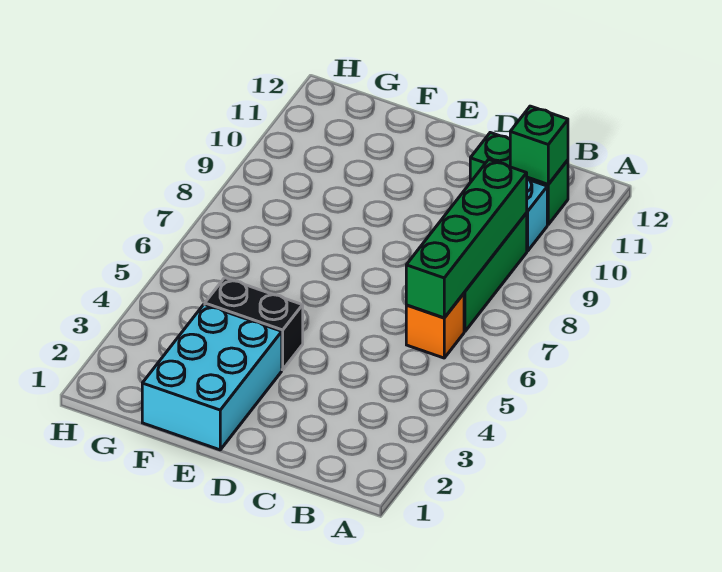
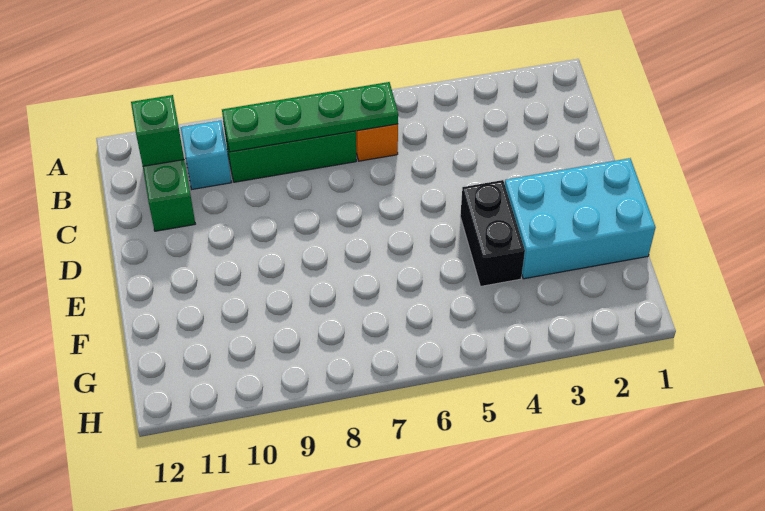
green brick B6:B9 level 2 -> green plate B6:B9 level 2

